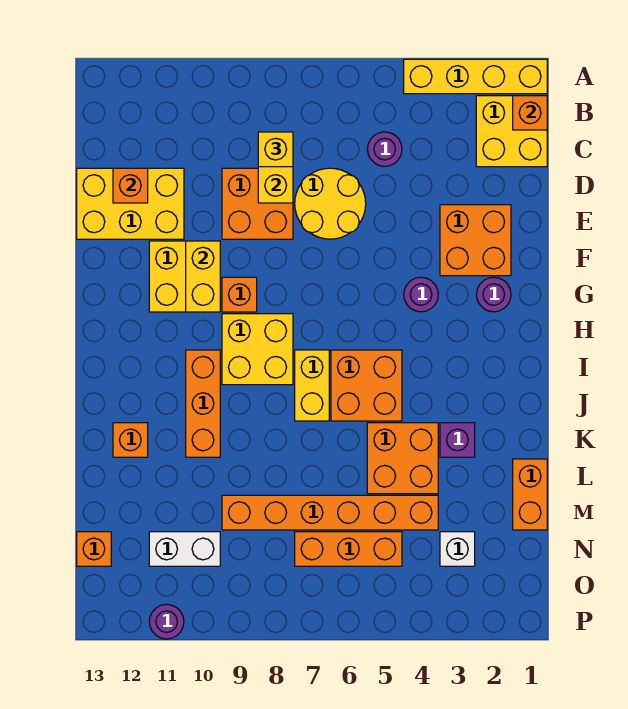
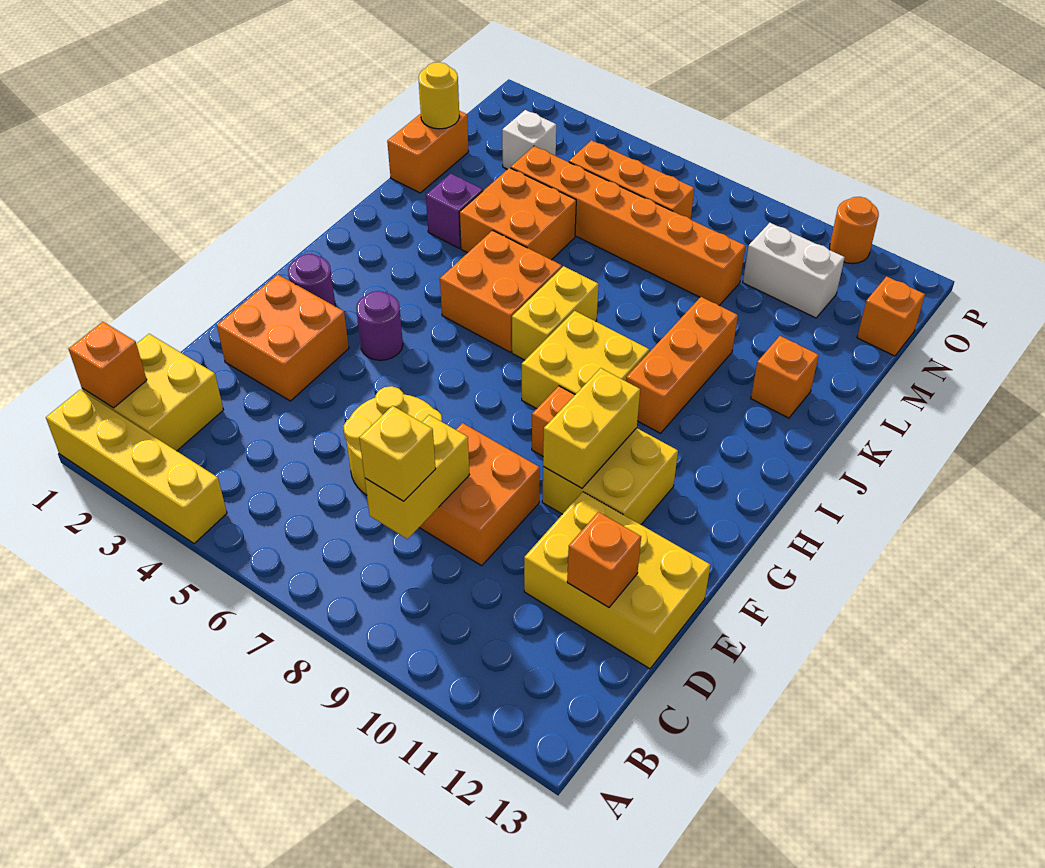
purple round brick C5 level 1 -> none
none -> yellow round brick M1 level 2
purple round brick P11 level 1 -> orange round brick P11 level 1

